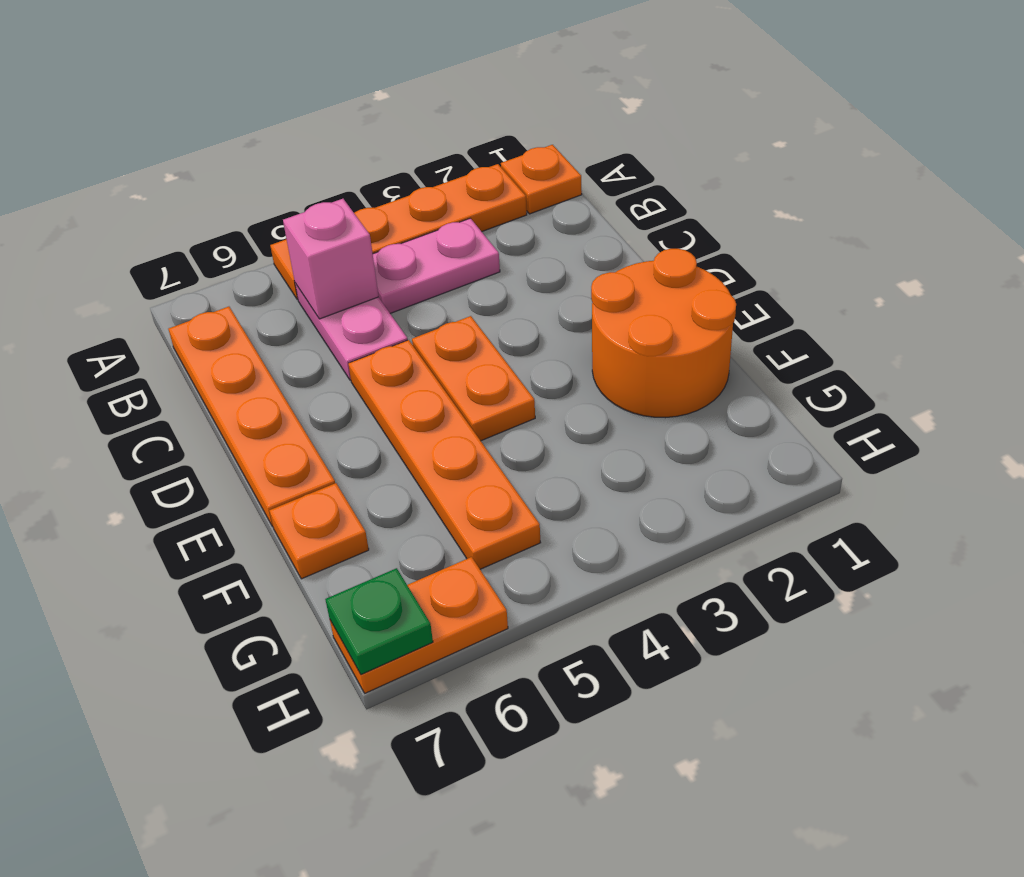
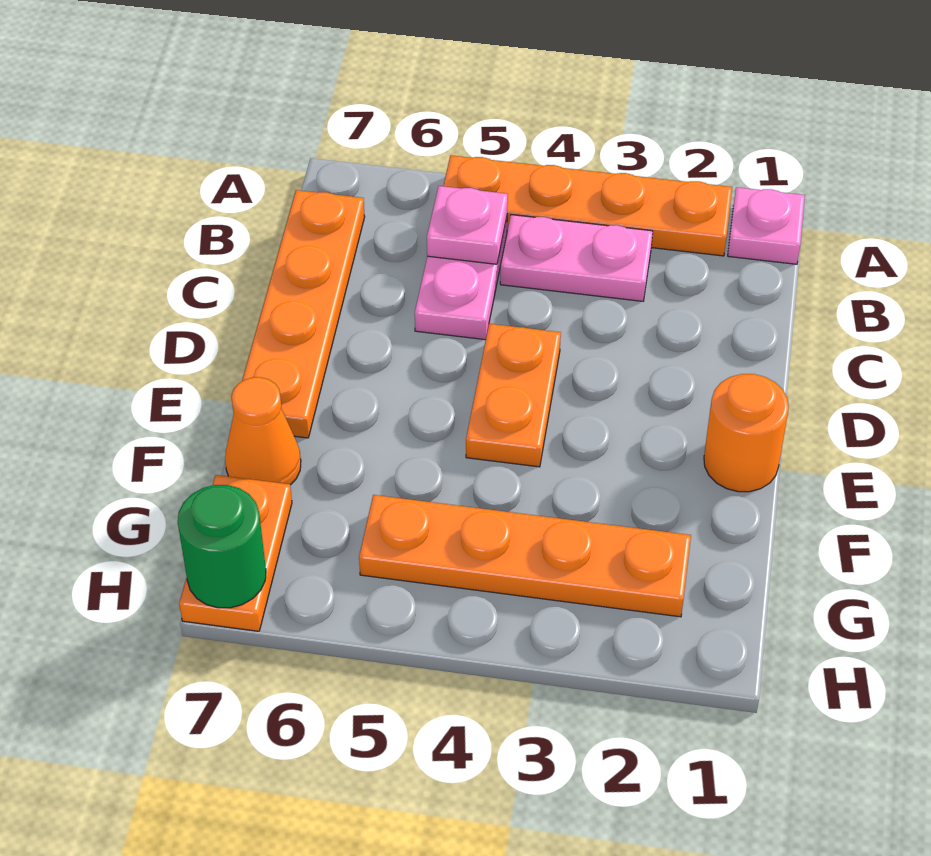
orange plate A1 level 1 -> pink plate A1 level 1
pink brick B5 level 2 -> pink plate B5 level 2
orange plate D5:G5 level 1 -> orange plate G2:G5 level 1
orange round brick E1:F2 level 1 -> orange round brick E1 level 1
orange plate F7 level 1 -> orange cone F7 level 1
orange plate H6:H7 level 1 -> orange plate G7:H7 level 1
green plate H7 level 2 -> green round brick H7 level 2

